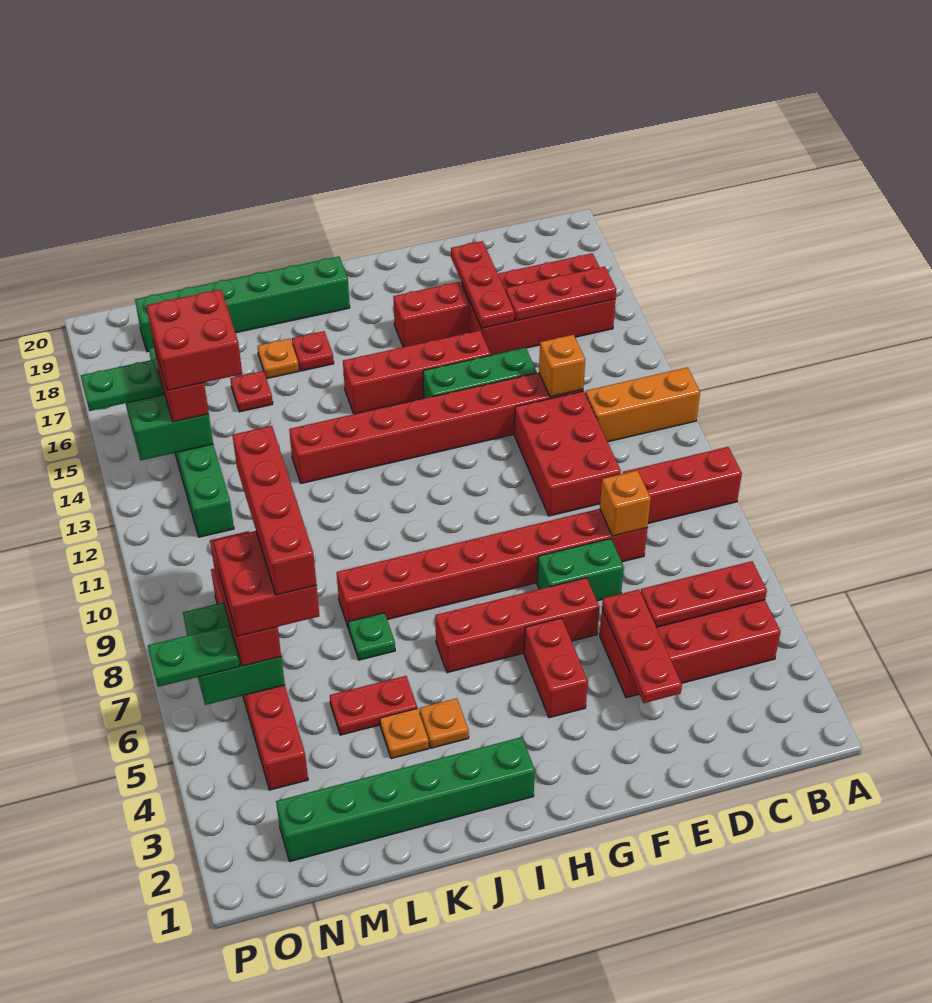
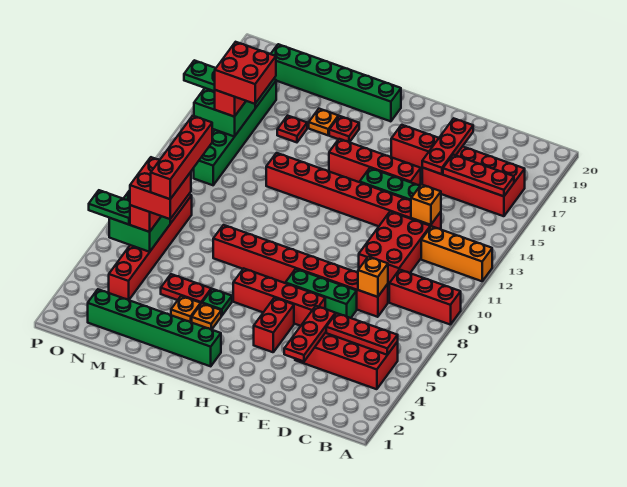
green brick E7:F7 level 1 -> green brick E7:G7 level 1
green plate K7 level 1 -> green plate J5 level 1

